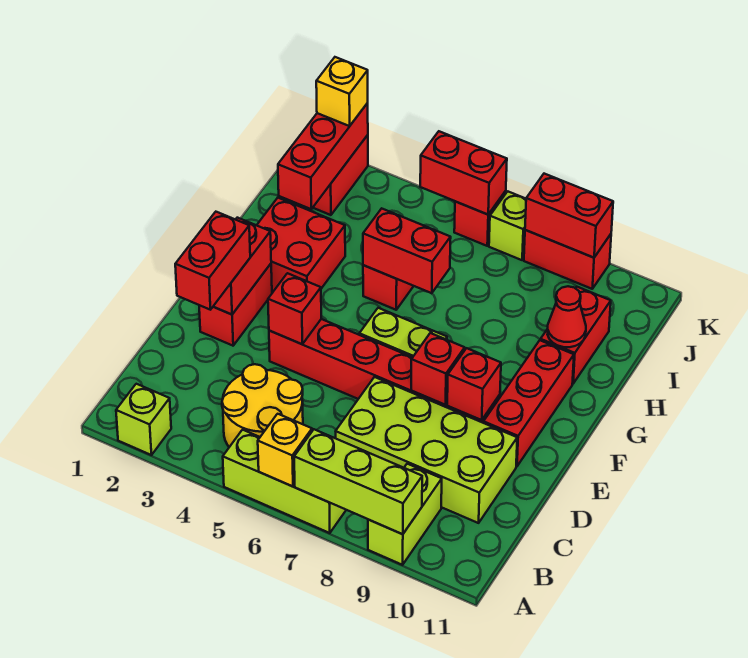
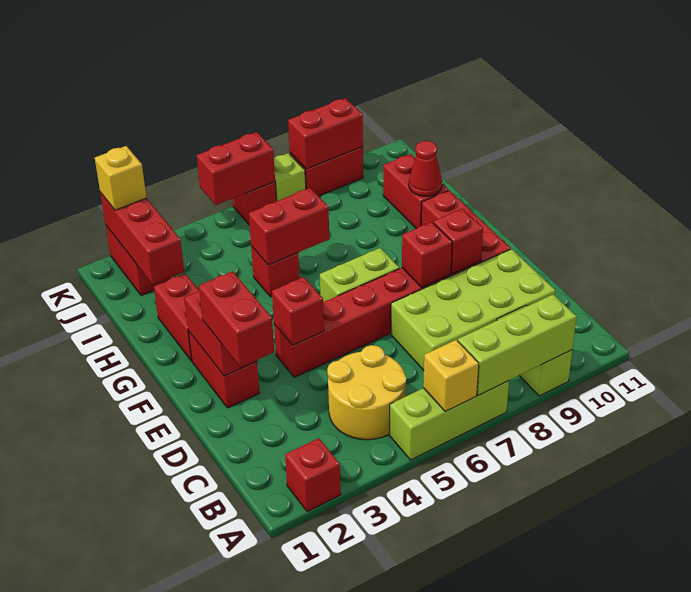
lime brick A2 level 1 -> red brick A2 level 1
red brick G2:H3 level 1 -> red brick G2:H2 level 1

